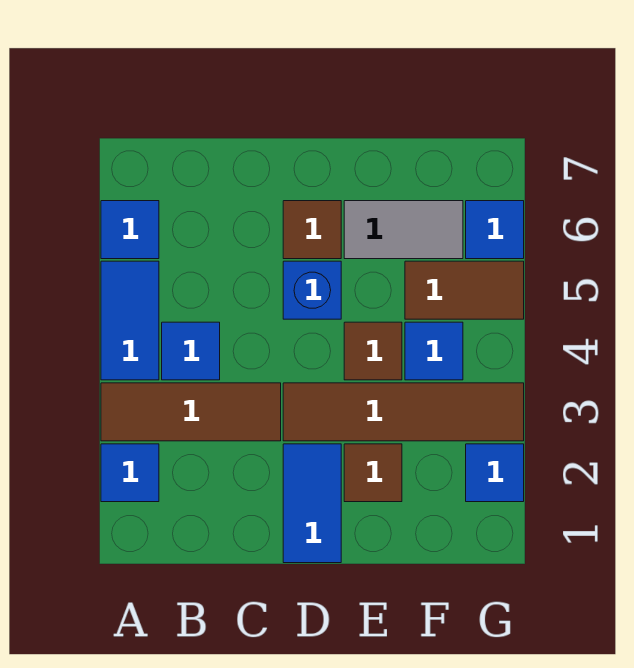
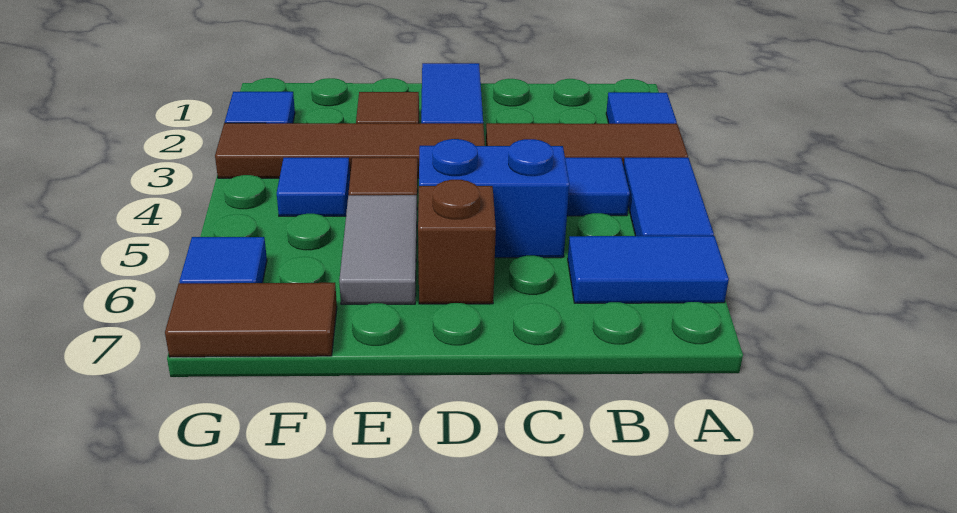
blue tile A6 level 1 -> blue tile A6:B6 level 1
blue brick D5 level 1 -> blue brick C5:D5 level 1
brown tile D6 level 1 -> brown brick D6 level 1
grey tile E6:F6 level 1 -> grey tile E5:E6 level 1
brown tile F5:G5 level 1 -> brown tile F7:G7 level 1

